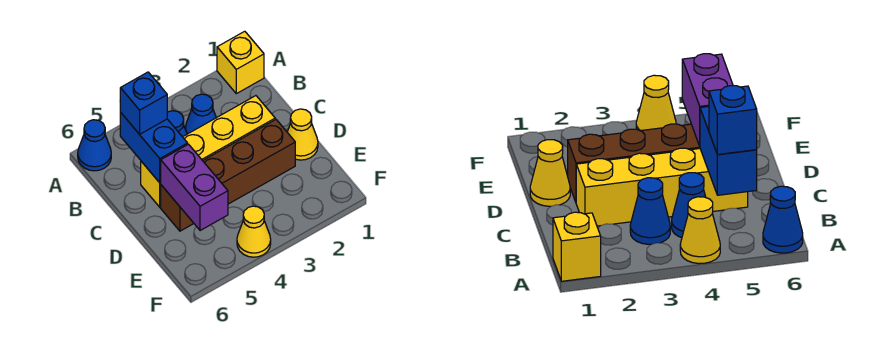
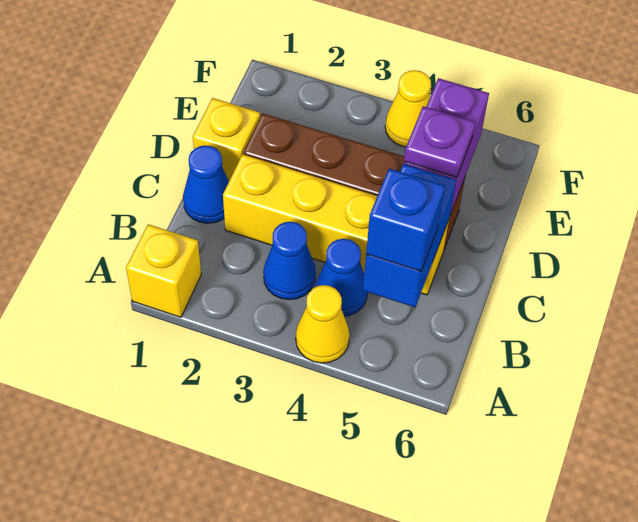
blue cone A6 level 1 -> blue cone C1 level 1
yellow cone D1 level 1 -> yellow brick D1 level 1
none -> purple plate D5 level 3

